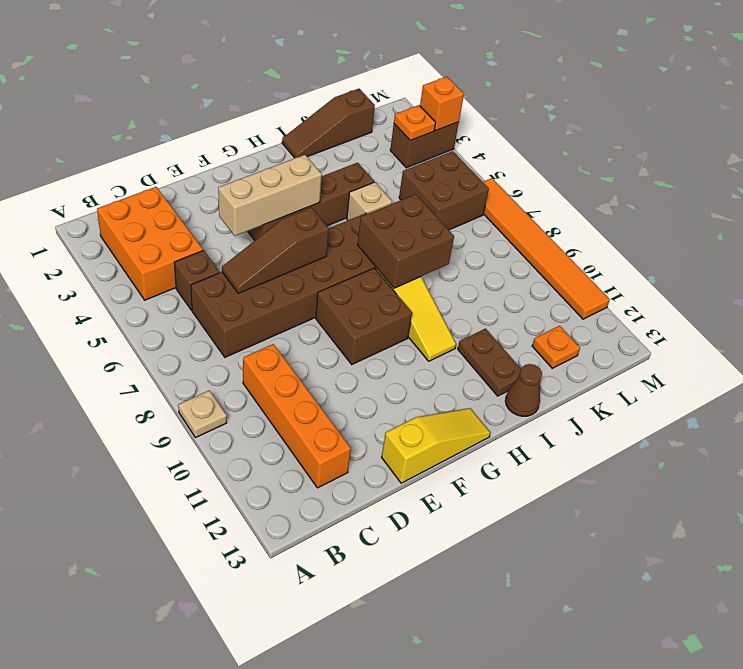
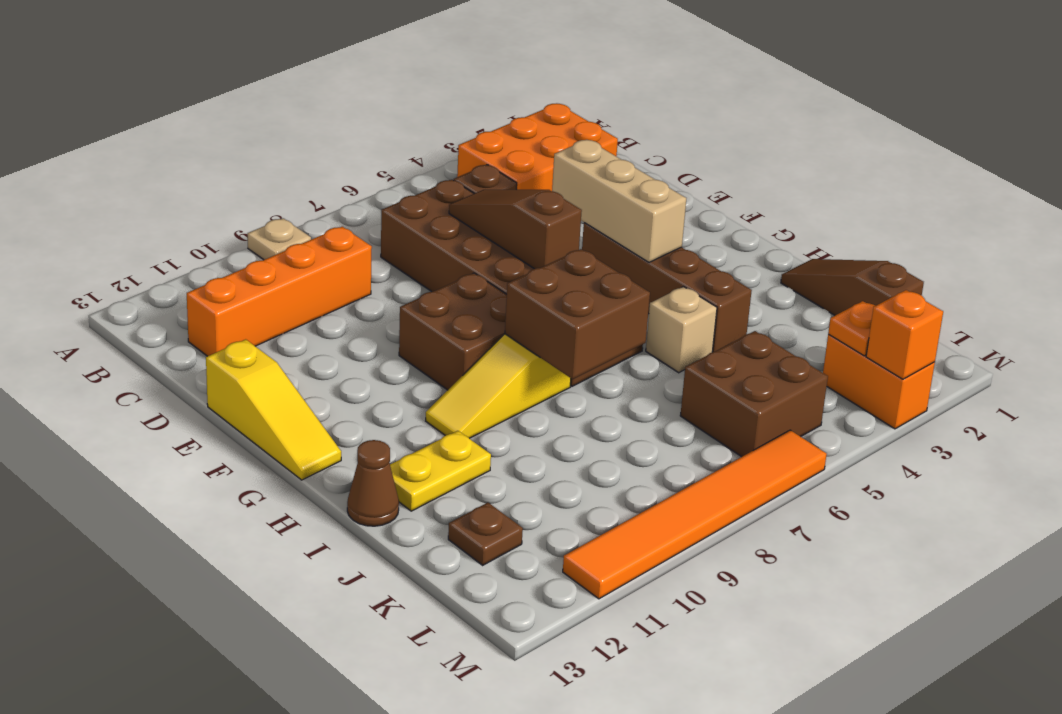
brown plate I11:I12 level 1 -> yellow plate I11:I12 level 1
orange plate K12 level 1 -> brown plate K12 level 1
brown brick L3:M3 level 1 -> orange brick L3:M3 level 1

